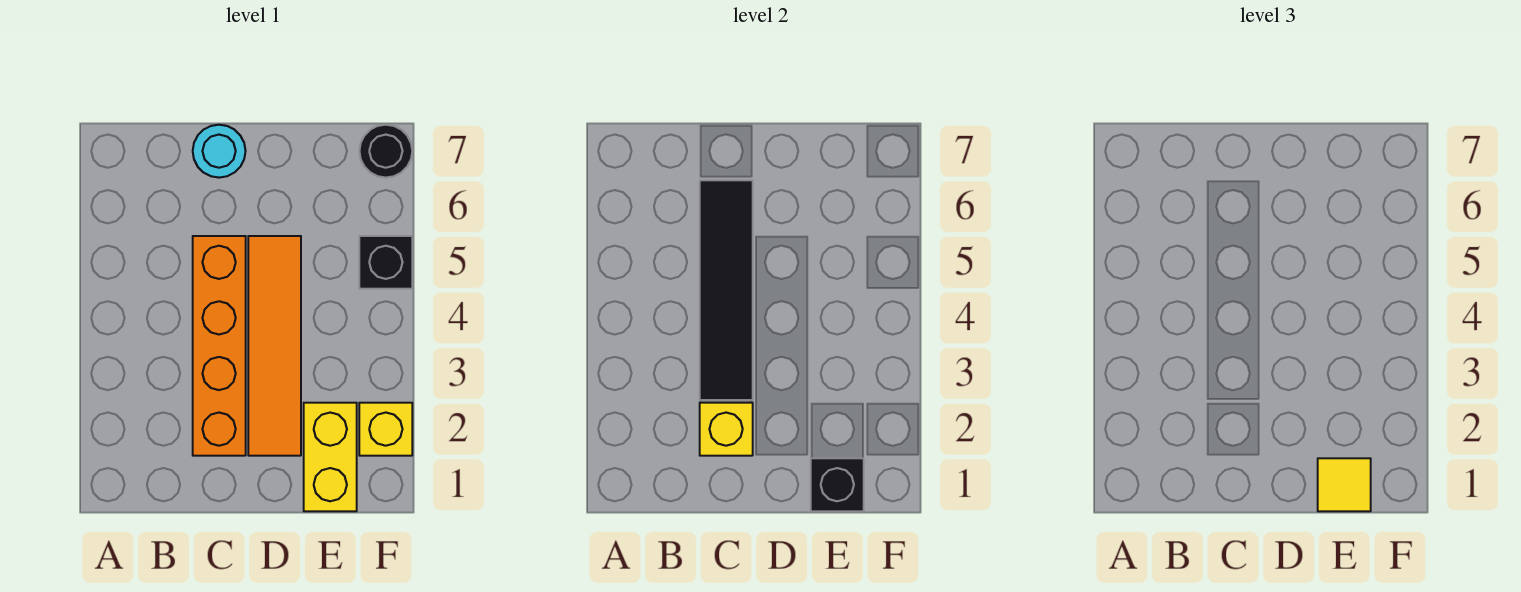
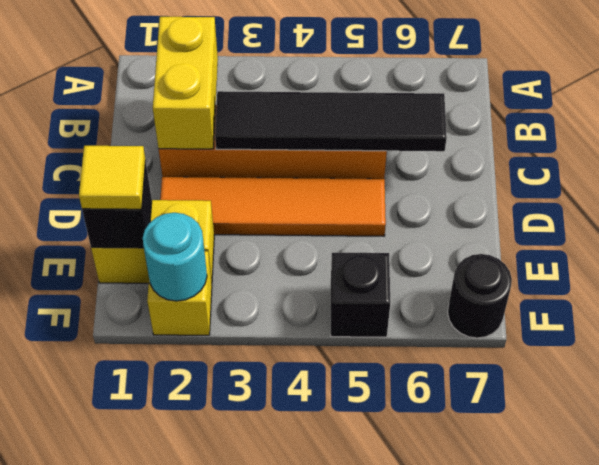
yellow brick C2 level 2 -> yellow brick B2:C2 level 2
cyan round brick C7 level 1 -> cyan round brick F2 level 2

